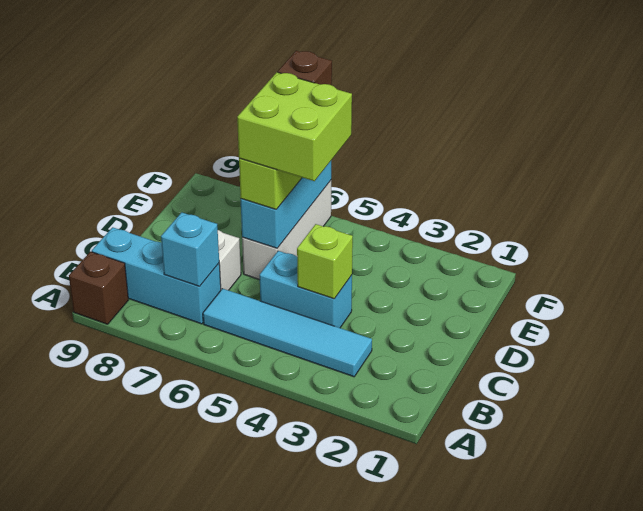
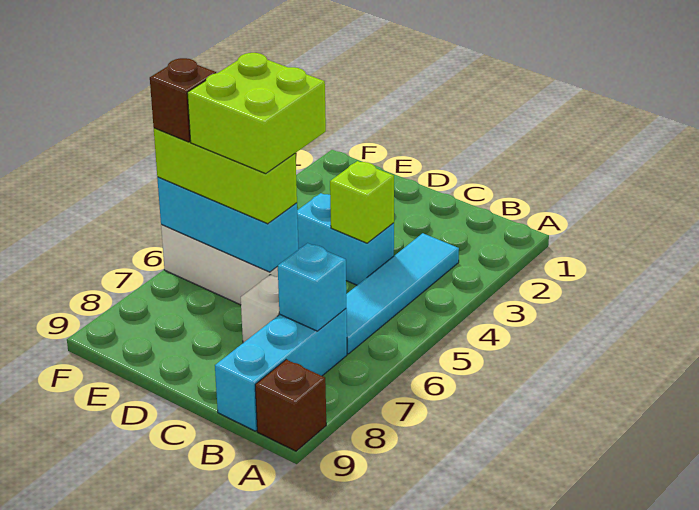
cyan brick C4:C5 level 1 -> cyan brick C4:D4 level 1

